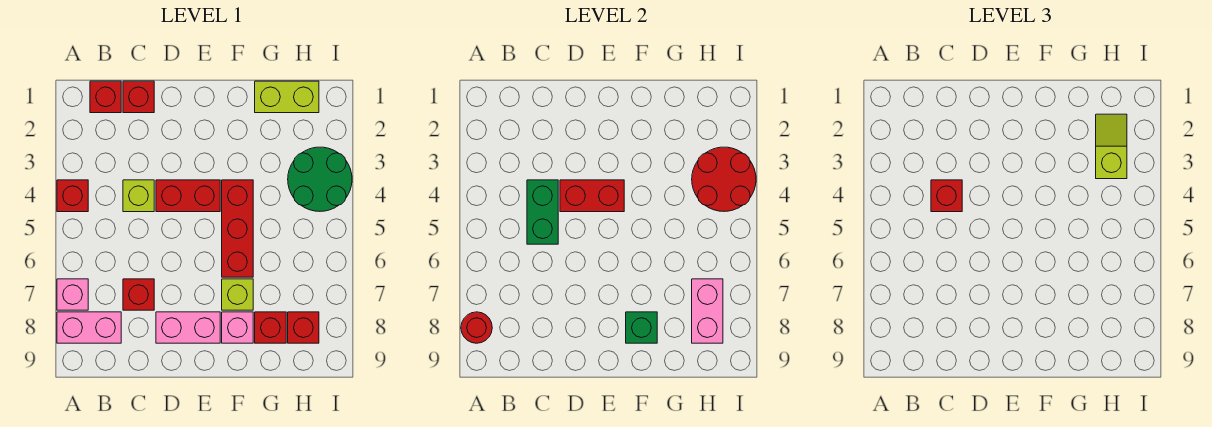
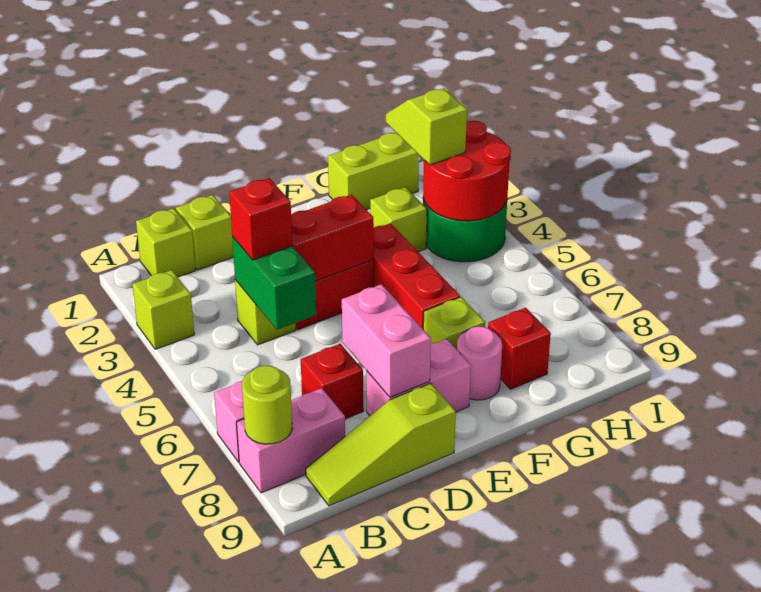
none -> lime brick A3 level 1
red brick A4 level 1 -> none
red round brick A8 level 2 -> lime round brick A8 level 2
red brick B1 level 1 -> lime brick B1 level 1
none -> lime slope B9:D9 level 1 top D
red brick C1 level 1 -> lime brick C1 level 1
pink brick F8 level 1 -> pink round brick F8 level 1
green brick F8 level 2 -> none
none -> lime brick G3 level 1
pink brick H7:H8 level 2 -> pink brick D7:D8 level 2
red brick H8 level 1 -> none

